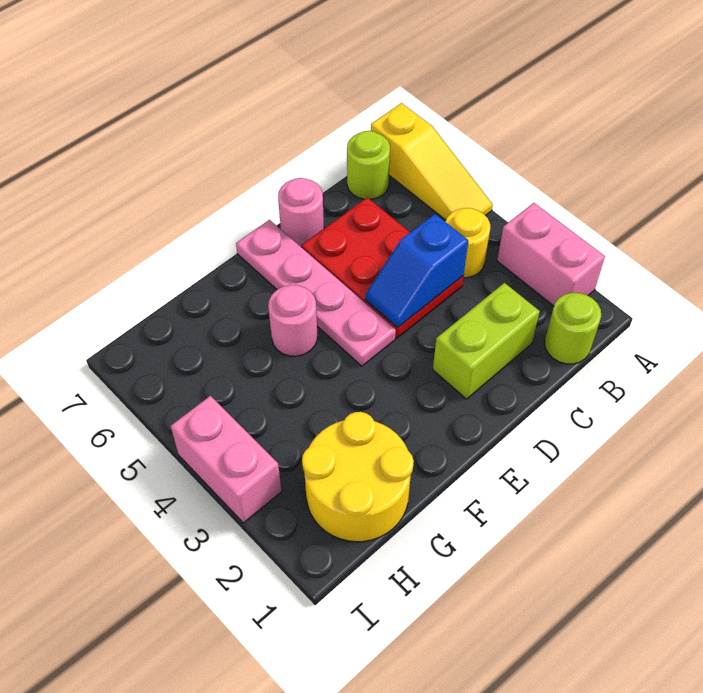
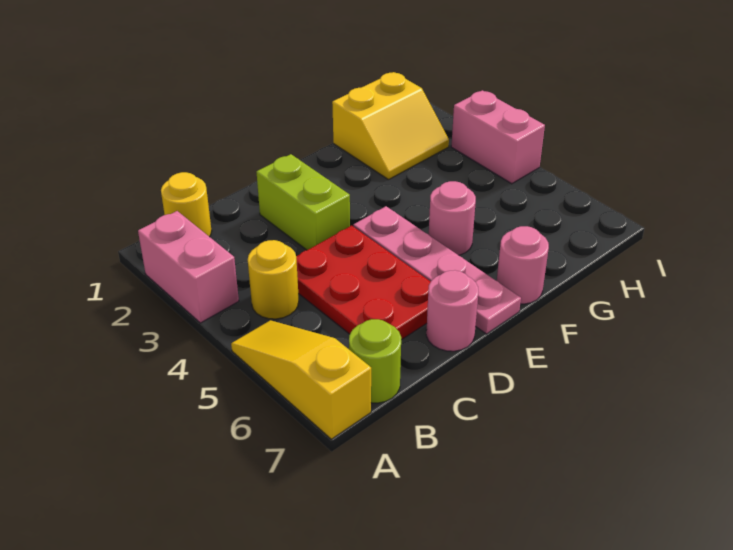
lime round brick B1 level 1 -> yellow round brick B1 level 1
lime brick C2:D2 level 1 -> lime brick D2:D3 level 1
blue slope C4:D4 level 2 top C -> none
none -> pink round brick F7 level 1
yellow round brick G1:H2 level 1 -> yellow slope G1:H2 level 1 top 1

